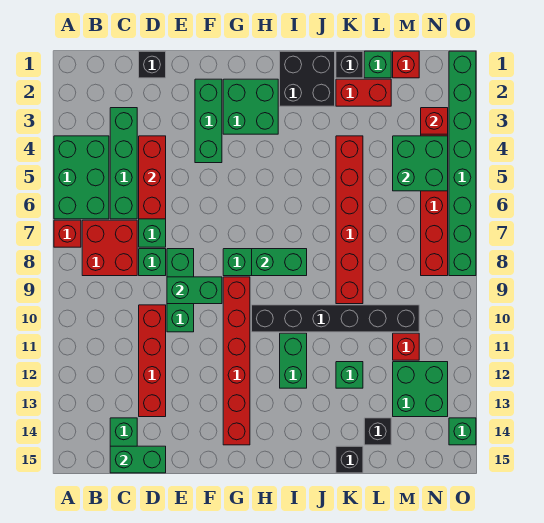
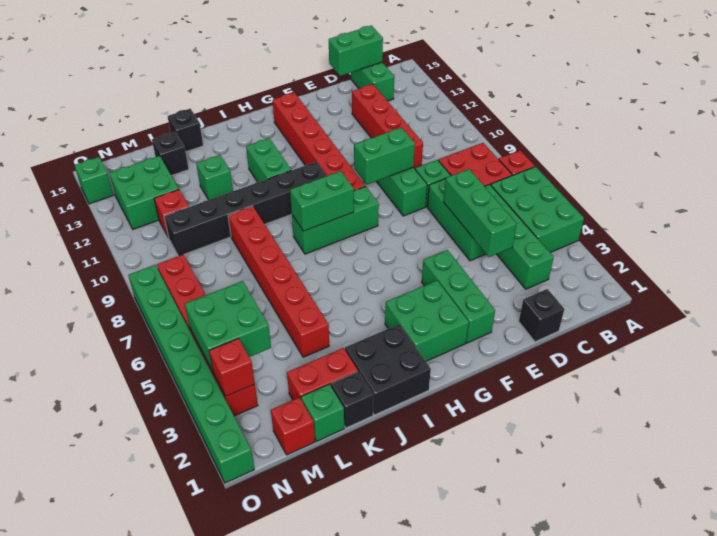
red brick D4:D6 level 2 -> green brick D4:D6 level 2

